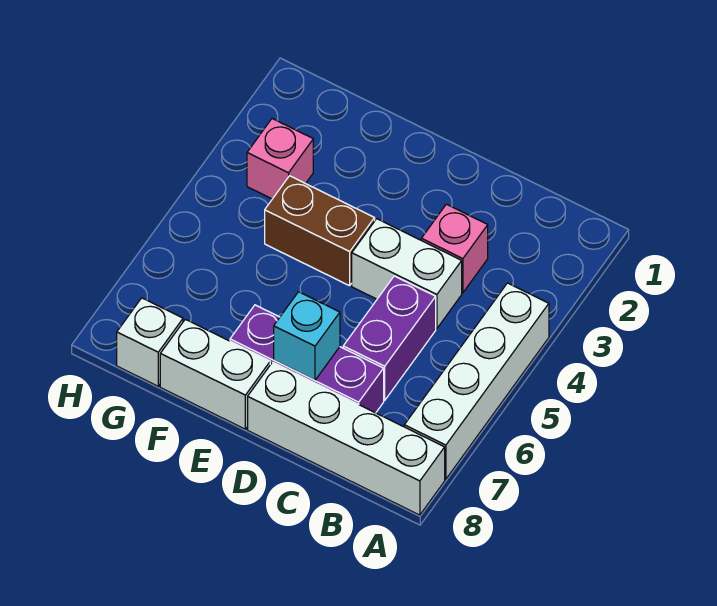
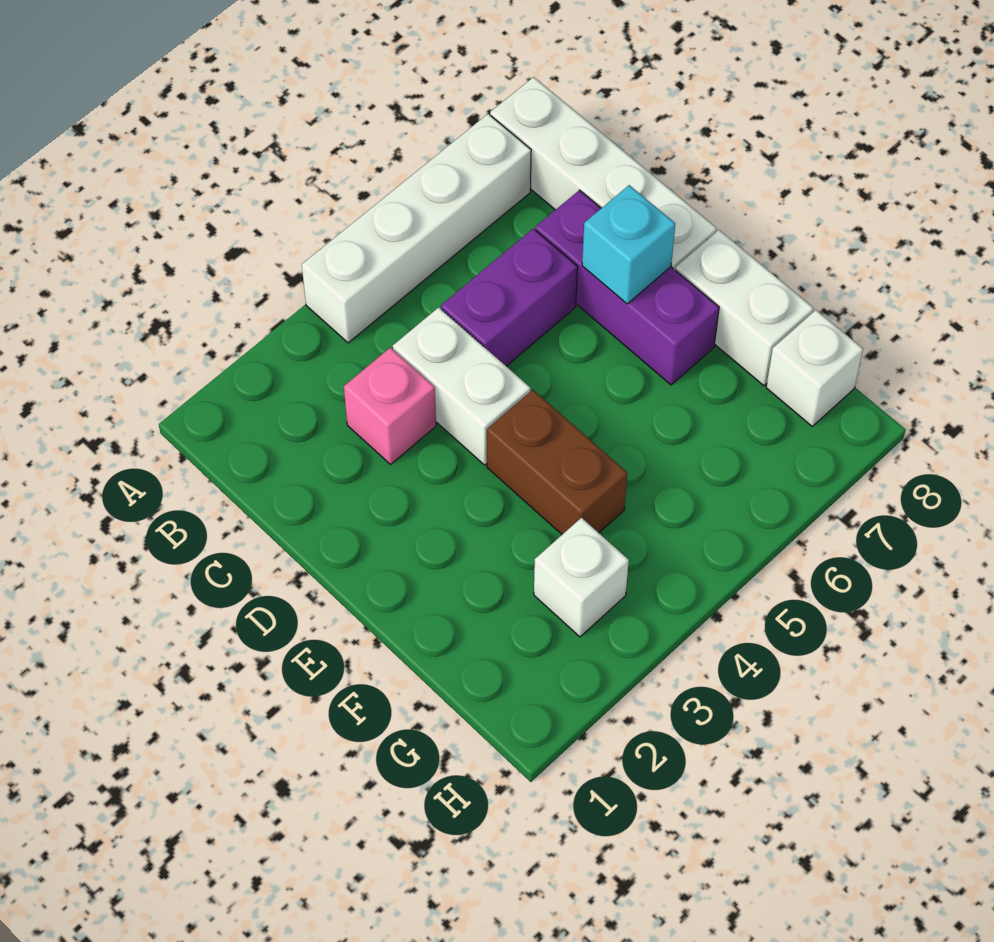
pink brick G3 level 1 -> white brick G3 level 1

